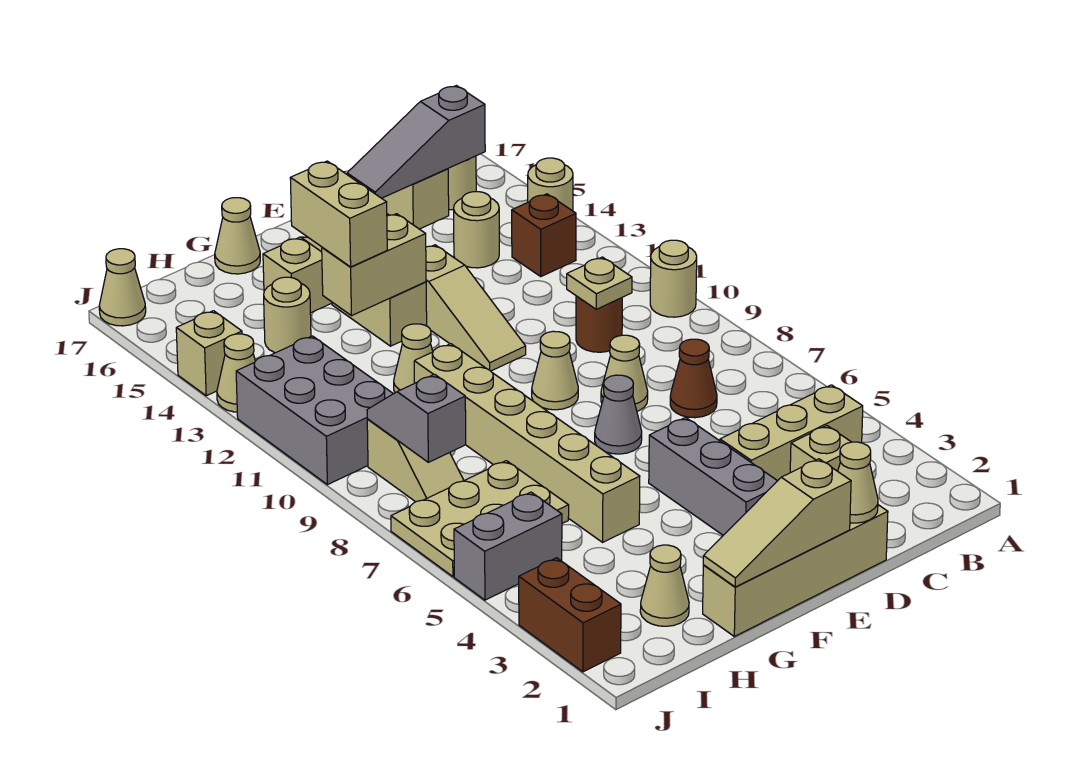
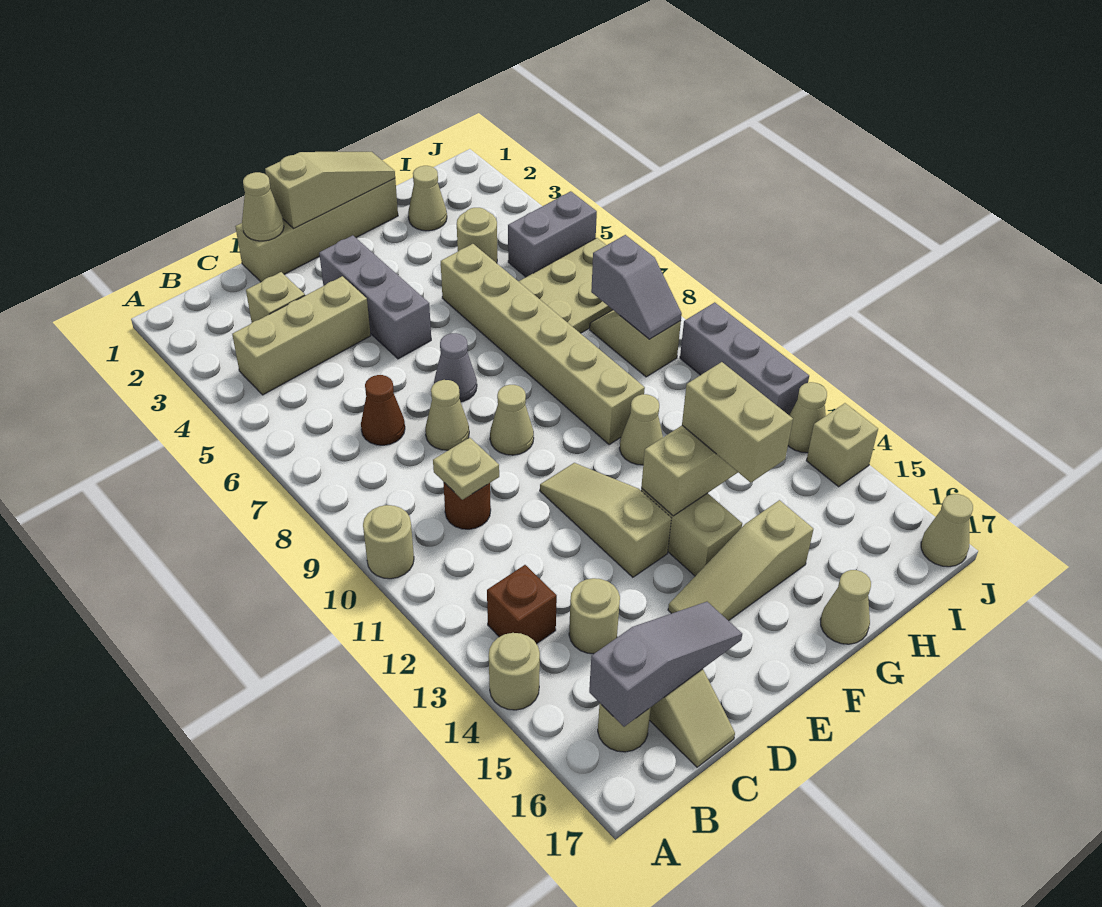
tan round brick H14 level 1 -> tan round brick H4 level 1
grey brick I10:J12 level 1 -> grey brick J10:J12 level 1
brown brick J2:J3 level 1 -> none

